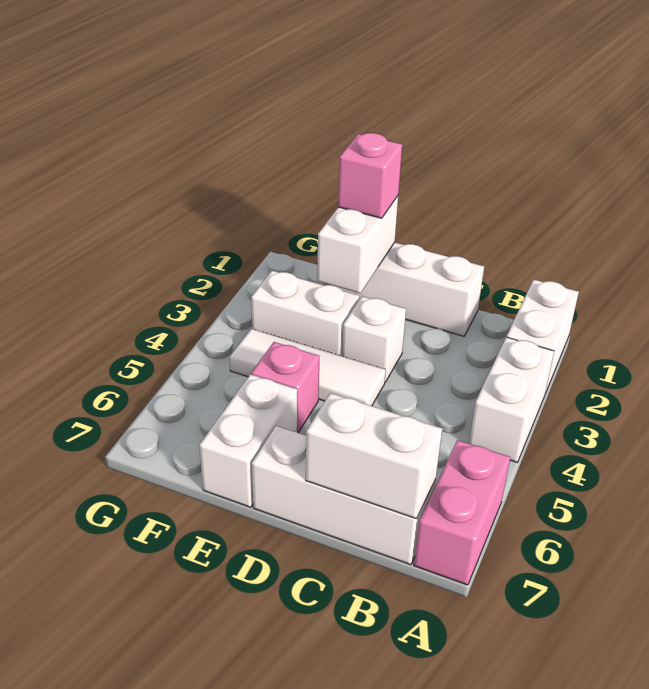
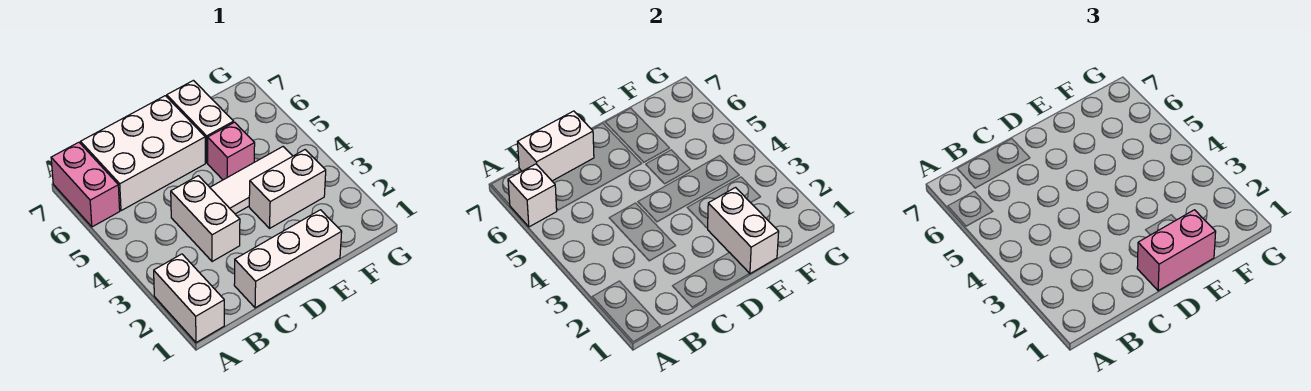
white brick A3:A4 level 1 -> white brick C3:C4 level 1
white brick B7:D7 level 1 -> white brick B6:D7 level 1
white brick D3 level 1 -> white brick A6 level 2
pink brick E1 level 3 -> pink brick D1:E1 level 3

